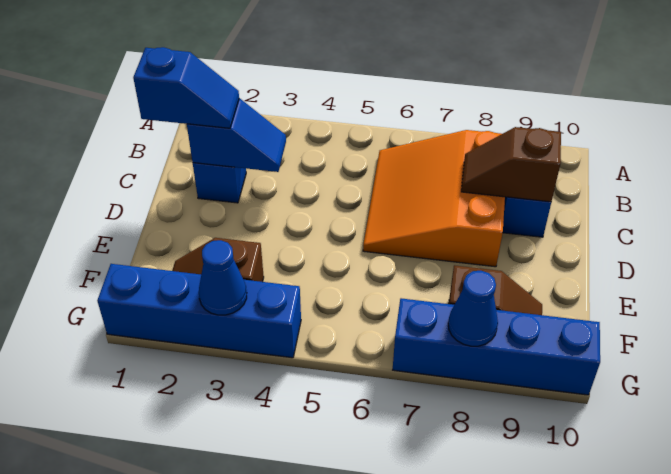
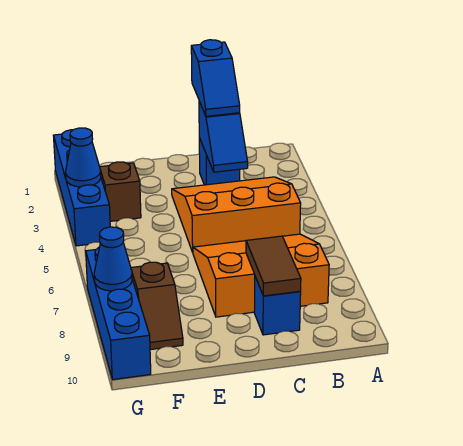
none -> orange slope B3:D5 level 1 top 5
brown slope C8:C9 level 2 top 9 -> brown tile C8:C9 level 2

